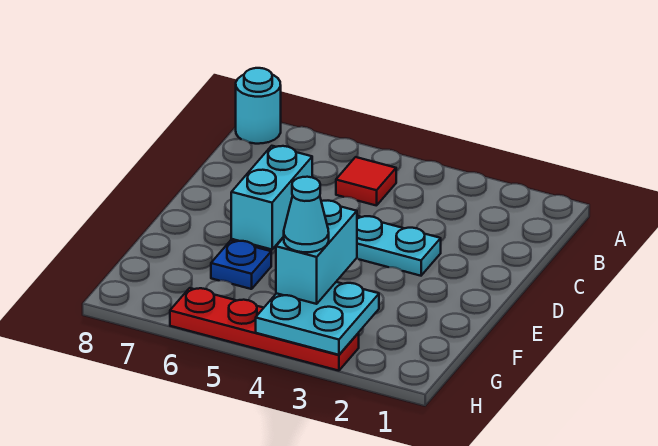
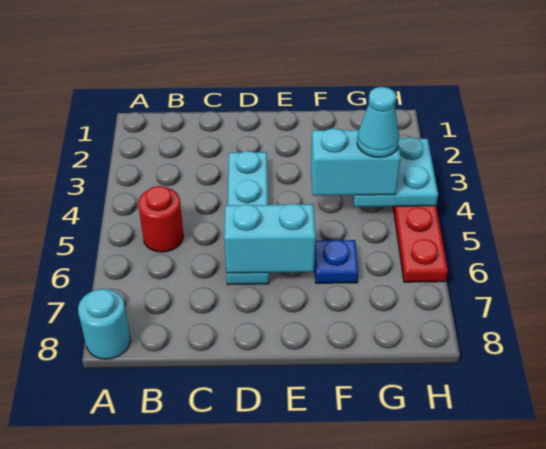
red tile B5 level 1 -> red round brick B5 level 1

